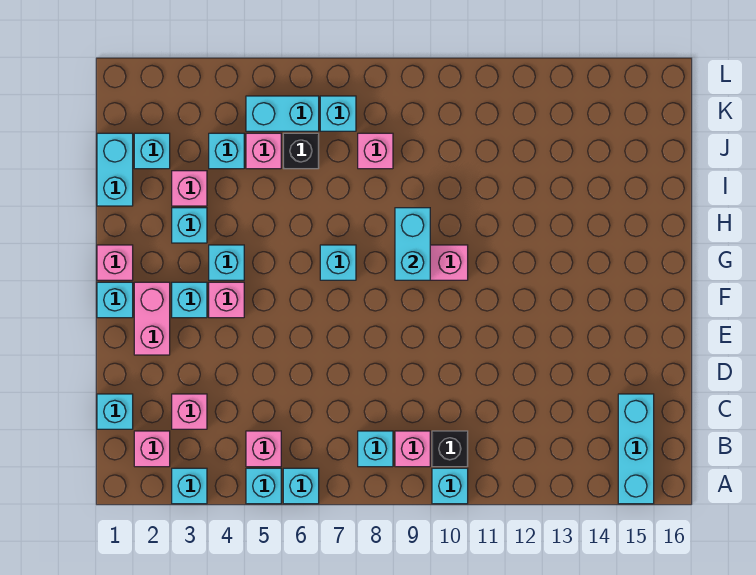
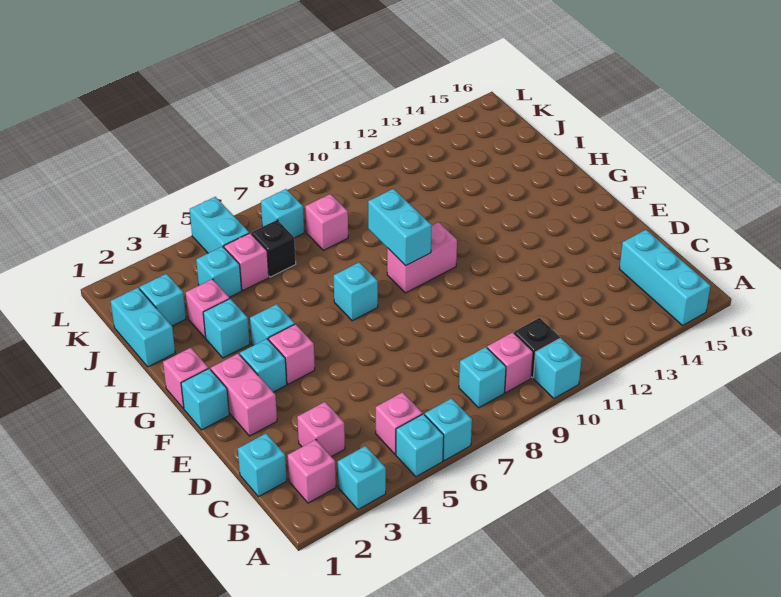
cyan brick K5:K6 level 1 -> cyan brick K5:L5 level 1

